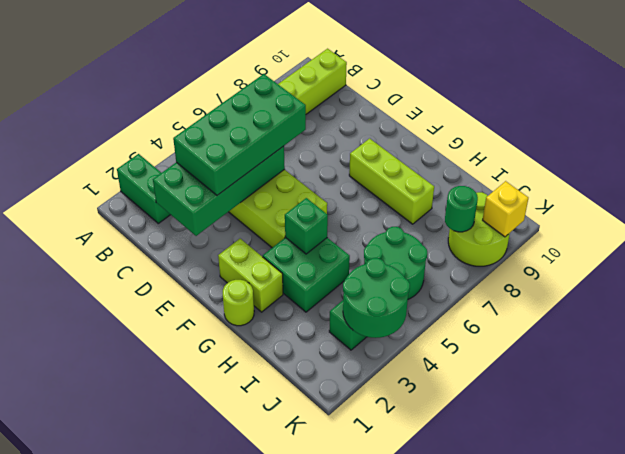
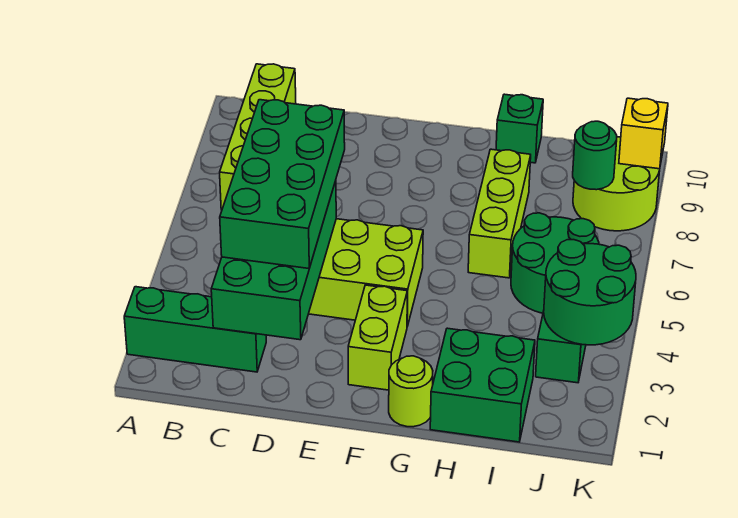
green brick A2:B2 level 1 -> green brick A2:C2 level 1
lime brick F2:G2 level 1 -> lime brick F2:F3 level 1
lime brick F8:H8 level 1 -> lime brick H6:H8 level 1
green brick G3:H4 level 1 -> green brick H1:I2 level 1
green brick G4 level 2 -> green brick H10 level 1

